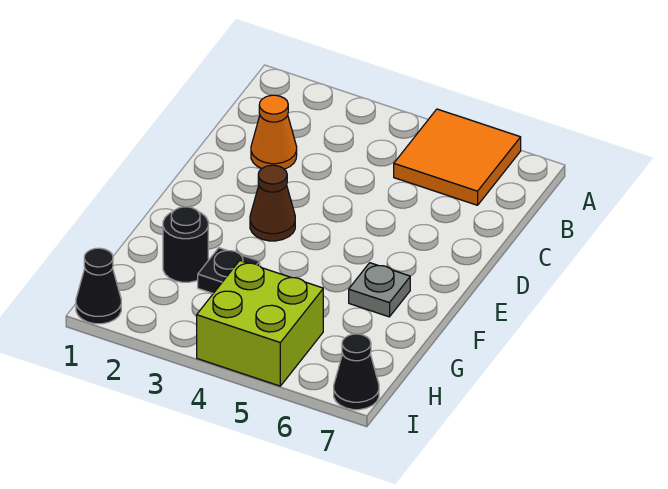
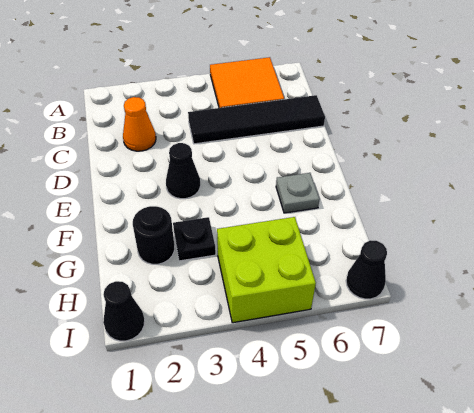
none -> black tile C4:C7 level 1
brown cone E3 level 1 -> black cone E3 level 1

